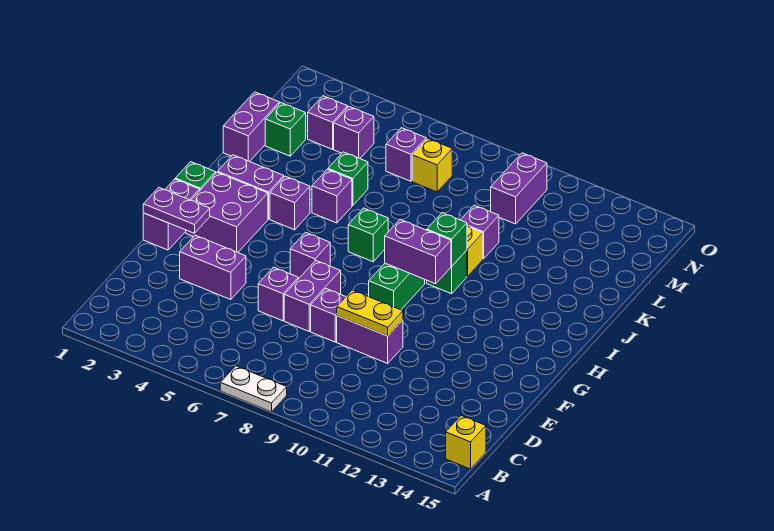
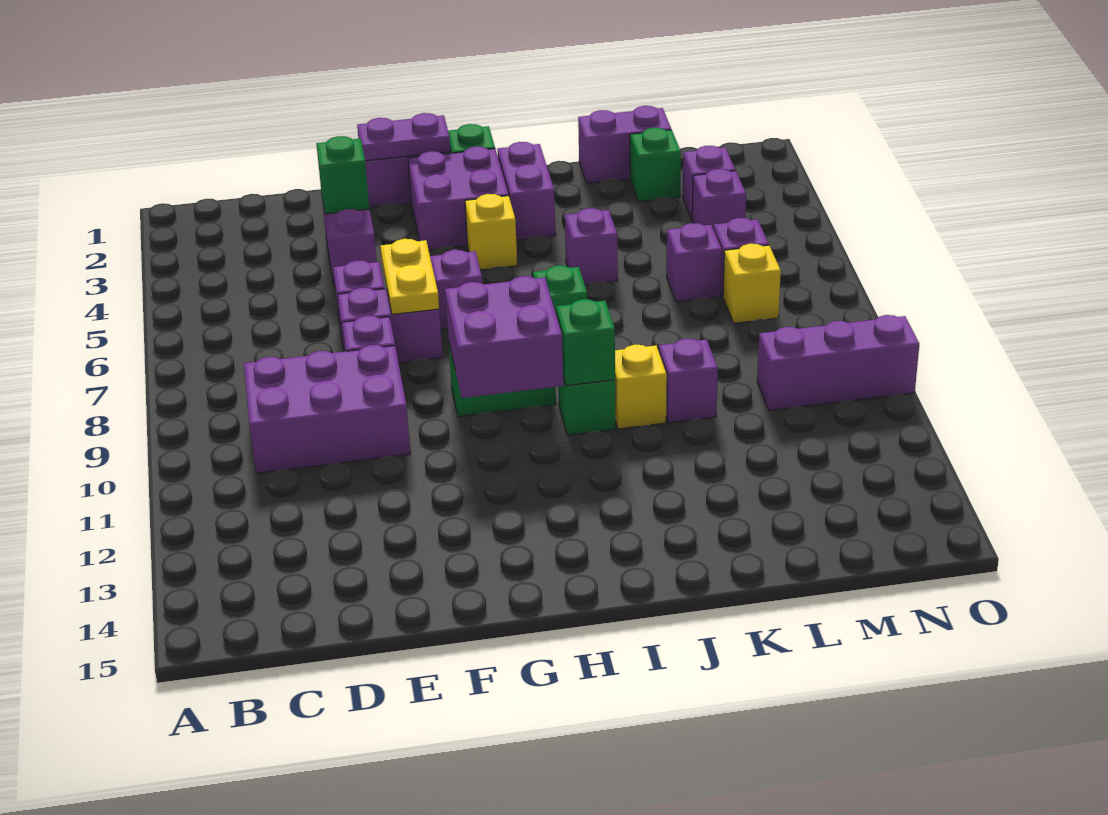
white plate A7:A8 level 1 -> none
yellow brick B15 level 1 -> yellow brick H4 level 1
purple brick E9:E10 level 1 -> purple brick C9:E10 level 1
yellow plate E9:E10 level 2 -> yellow plate F6:F7 level 2
purple plate F1:F2 level 2 -> purple plate F1:G1 level 2
purple brick H9:H10 level 2 -> purple brick G9:H10 level 2
purple brick I4 level 1 -> purple brick L6 level 1
green brick K5 level 1 -> green brick E3 level 2
purple brick M10:N10 level 1 -> purple brick M10:O10 level 1

